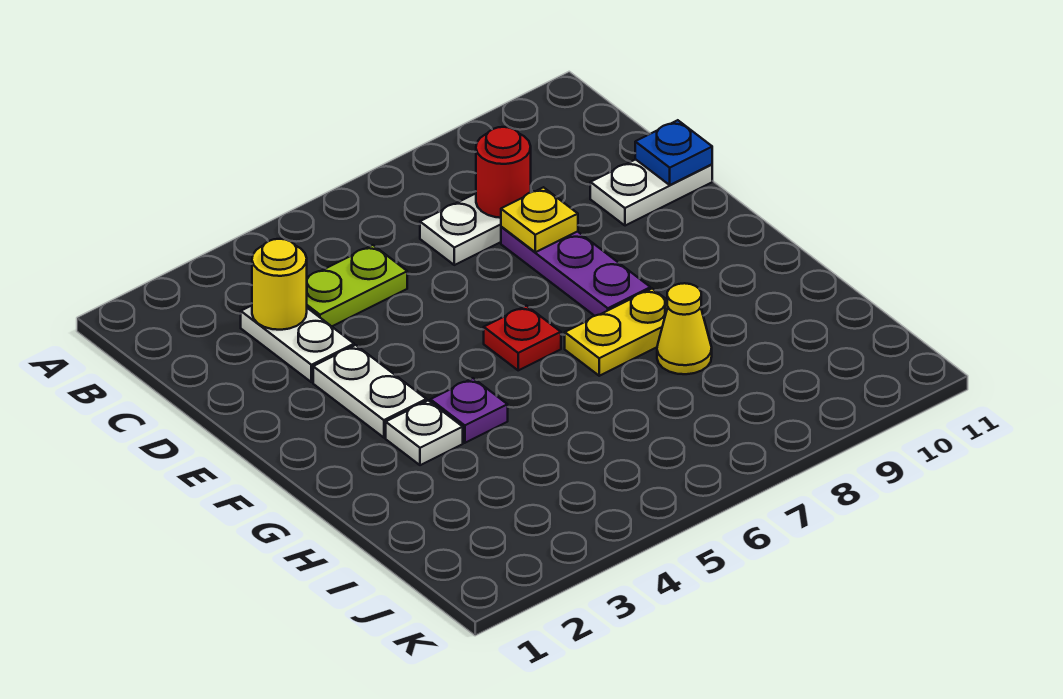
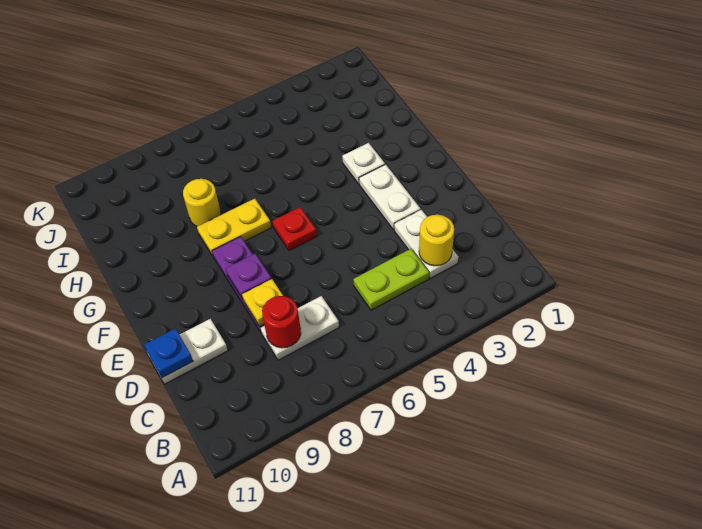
purple plate G4 level 1 -> purple plate E8 level 2
yellow cone H8 level 1 -> yellow round brick H8 level 1

